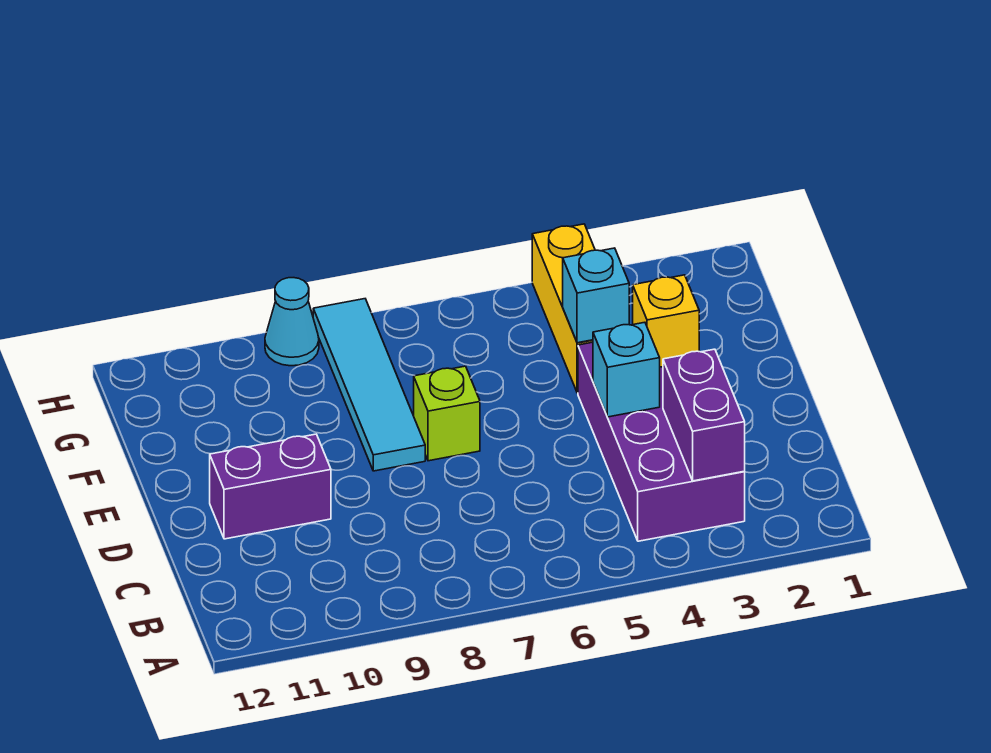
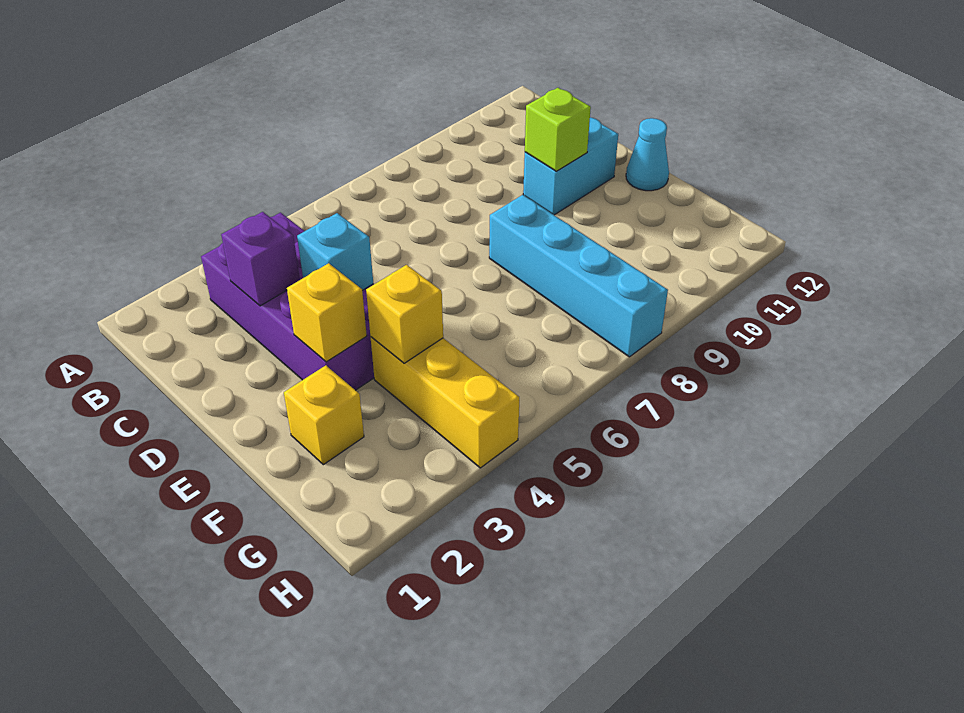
purple brick B3:C3 level 2 -> purple brick C3 level 2
purple brick D10:D11 level 1 -> cyan brick D10:D11 level 1
lime brick E7 level 1 -> lime brick D10 level 2
cyan tile E8:H8 level 1 -> cyan brick E8:H8 level 1
none -> yellow brick F2 level 1
cyan brick F4 level 2 -> yellow brick F4 level 2
cyan cone H9 level 1 -> cyan cone E12 level 1

